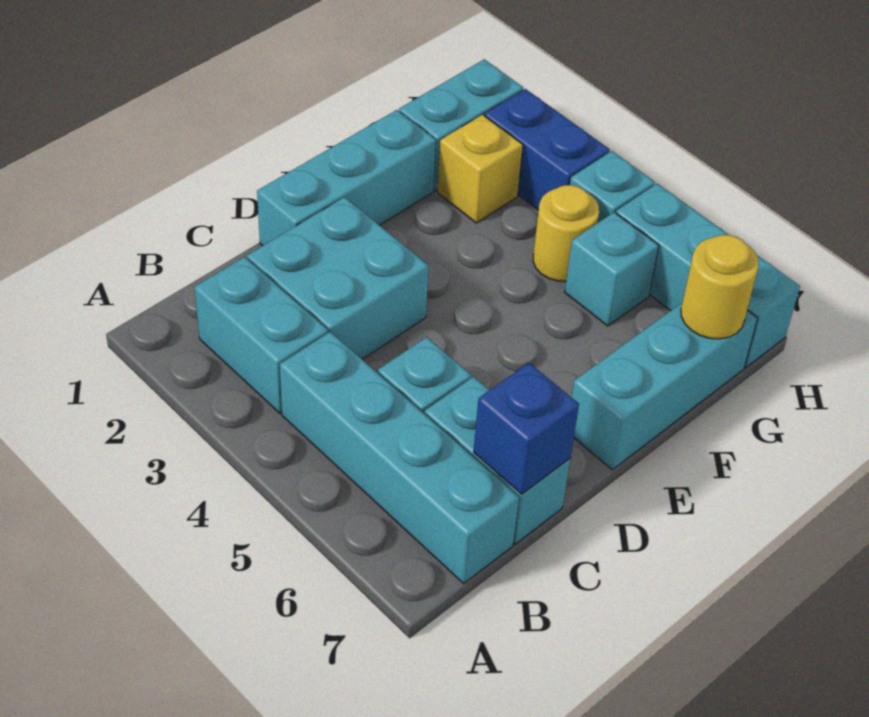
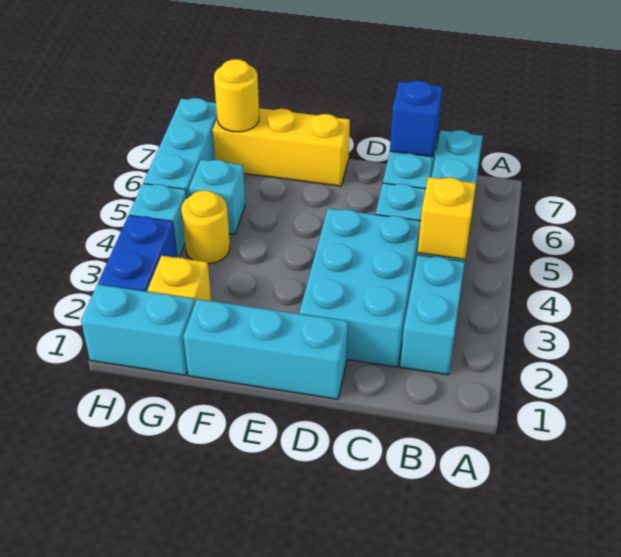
none -> yellow brick B4 level 2
cyan brick C2:D3 level 1 -> cyan brick C2:D4 level 1
cyan brick E7:G7 level 1 -> yellow brick E7:G7 level 1

